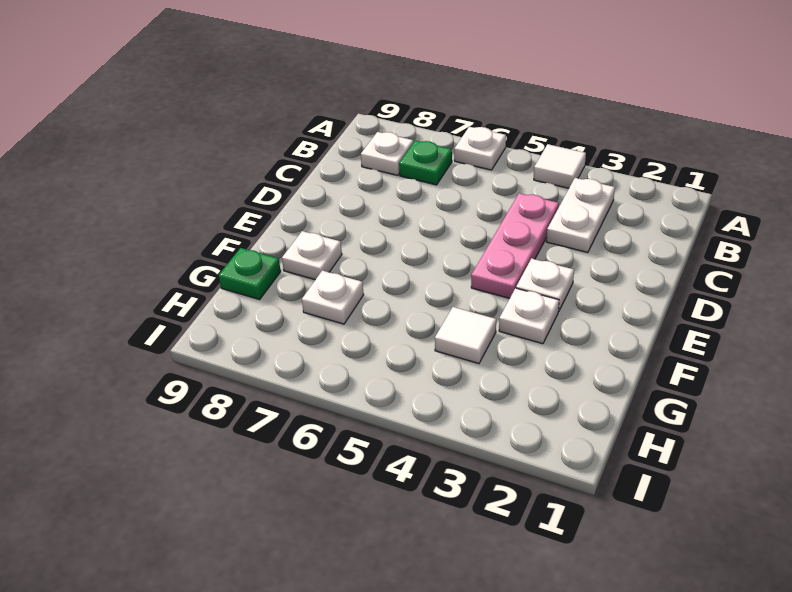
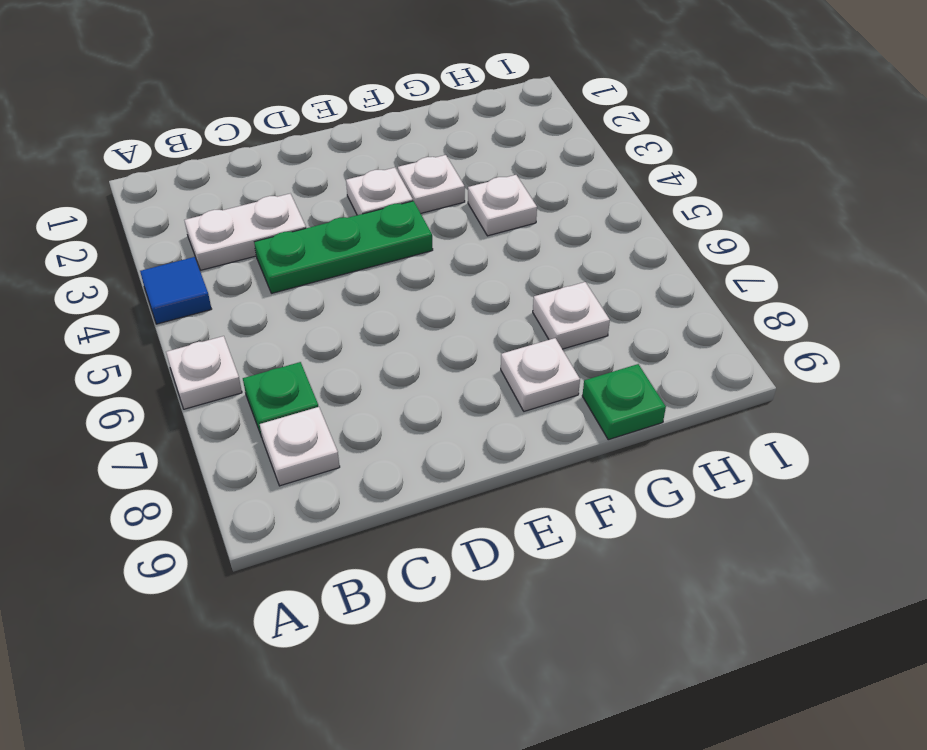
white tile A4 level 1 -> blue tile A4 level 1
pink plate C4:E4 level 1 -> green plate C4:E4 level 1
white tile G4 level 1 -> white plate G4 level 1

